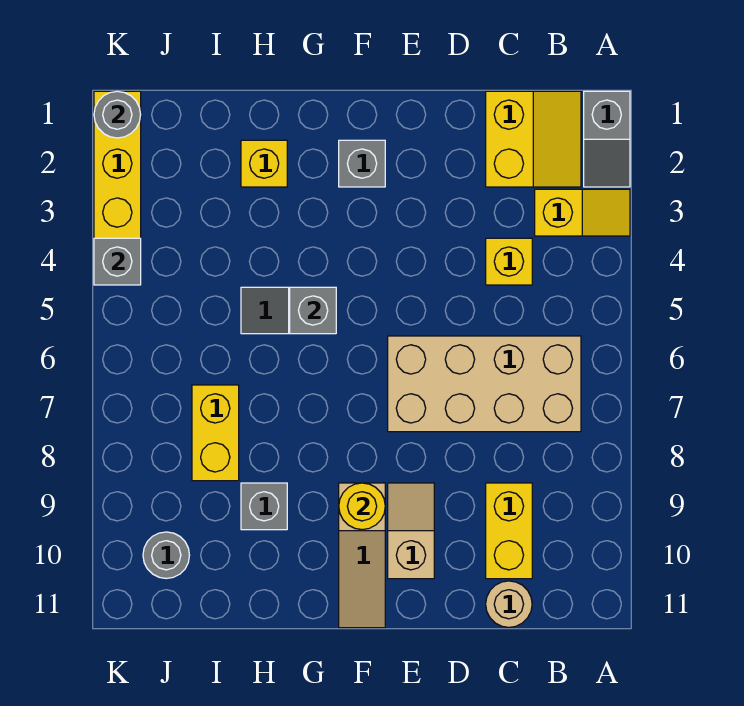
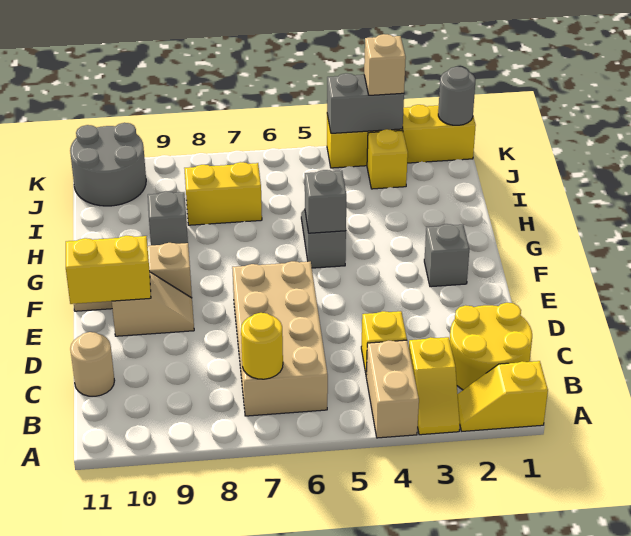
grey slope A1:A2 level 1 top 1 -> yellow slope A1:A2 level 1 top 1
none -> tan brick A4:B4 level 1
yellow slope B1:C2 level 1 top C -> yellow round brick B1:C2 level 1
yellow brick C9:C10 level 1 -> yellow brick E10:E11 level 2
yellow round brick F9 level 2 -> yellow round brick B7 level 2
yellow brick H2 level 1 -> yellow brick J3 level 1
grey round brick J10 level 1 -> grey round brick J10:K11 level 1
none -> tan brick K3 level 3
grey brick K4 level 2 -> grey brick K3:K4 level 2

